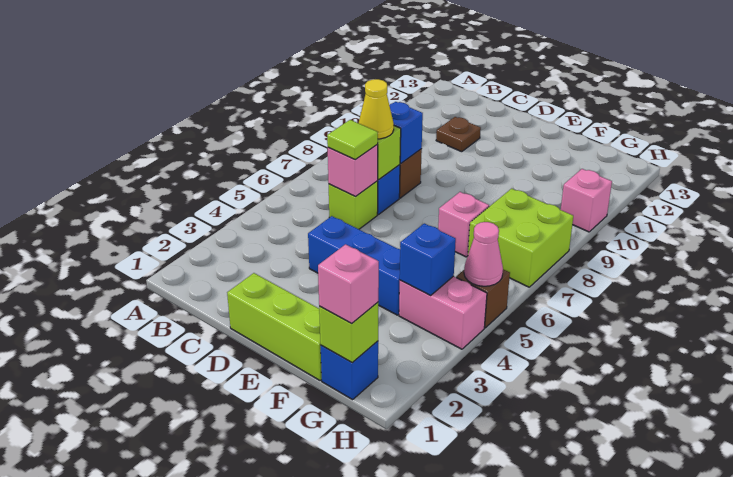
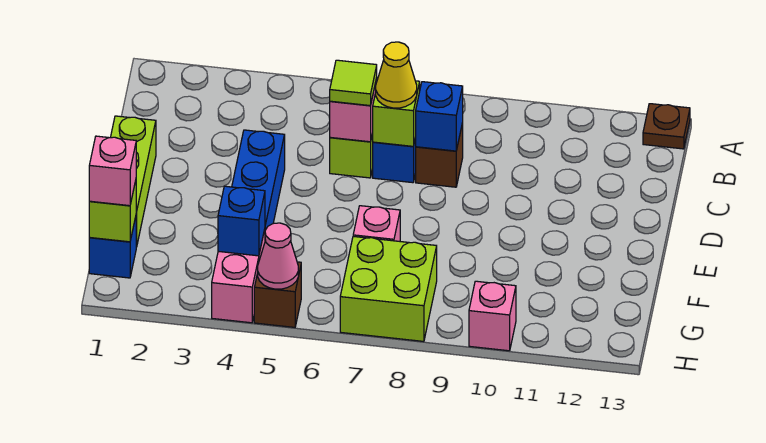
brown plate C11 level 1 -> brown plate A13 level 1

